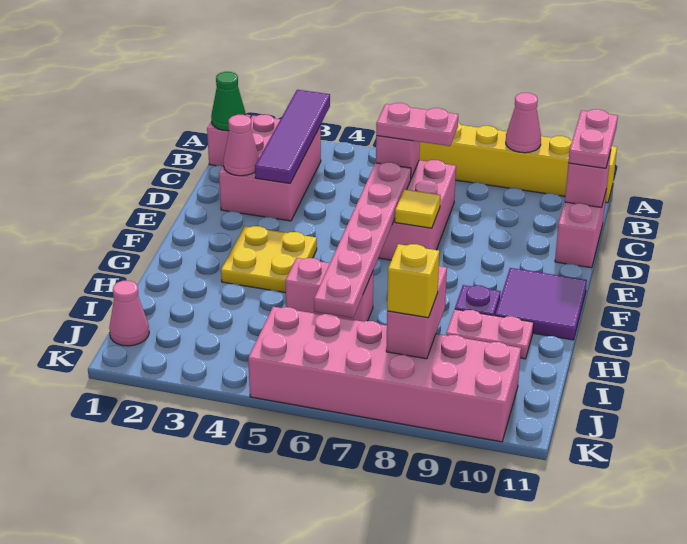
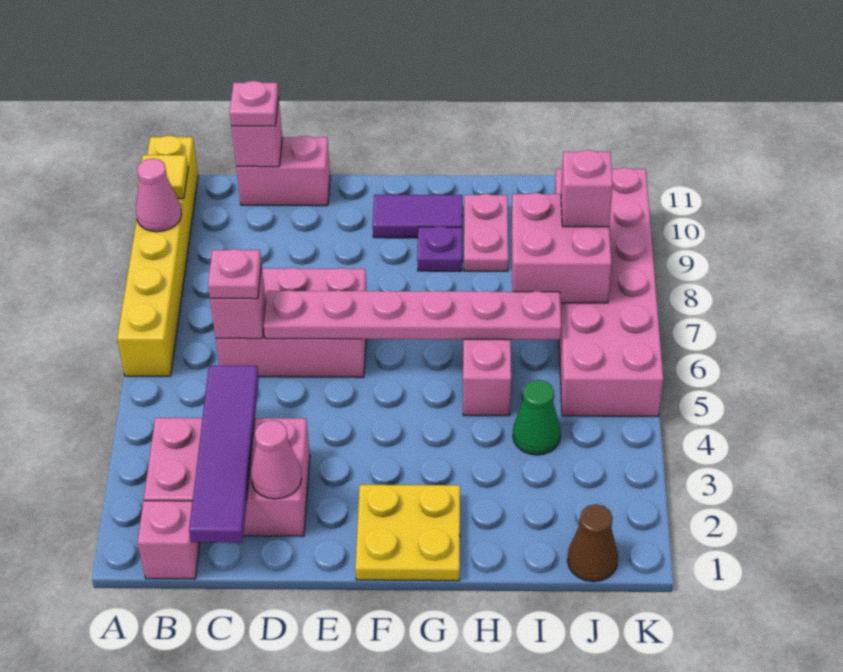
purple tile A3:D3 level 2 -> purple tile C1:C4 level 2
green cone B1 level 2 -> green cone I4 level 1
pink plate B11:C11 level 3 -> pink plate C11 level 3
pink plate C6:C7 level 3 -> pink plate C6 level 3
yellow tile E7 level 2 -> yellow tile A10 level 2
yellow plate F3:G4 level 1 -> yellow plate F1:G2 level 1
purple tile F10:G11 level 1 -> purple tile F10:G10 level 1
pink brick I8:J8 level 2 -> pink brick I7:J8 level 2
pink cone J1 level 1 -> brown cone J1 level 1
yellow brick J8 level 3 -> pink brick J8 level 3

